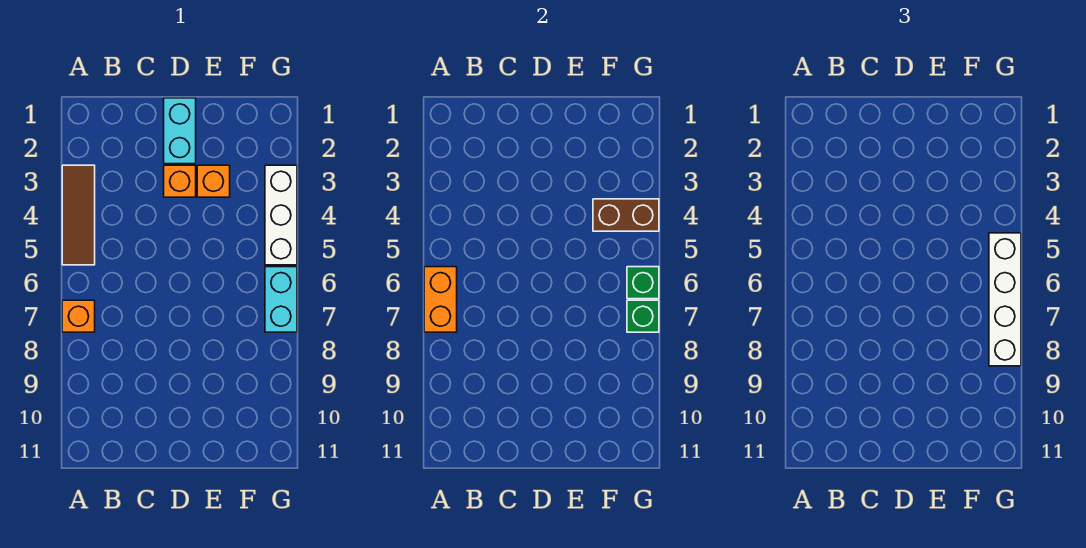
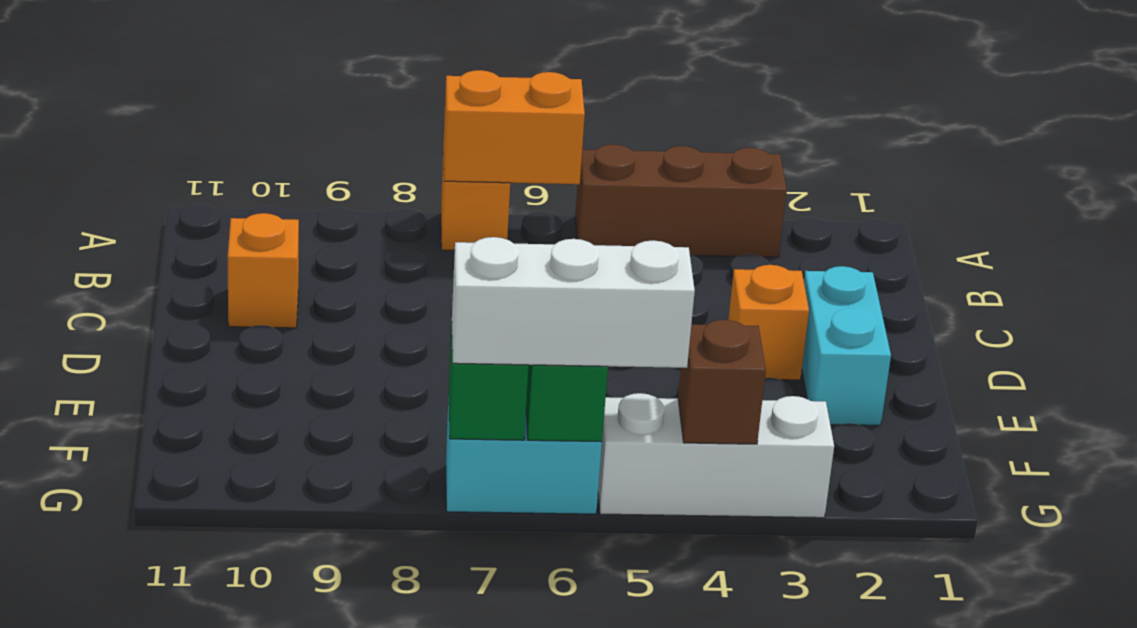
brown tile A3:A5 level 1 -> brown brick A3:A5 level 1
cyan brick D1:D2 level 1 -> cyan brick D2:E2 level 1
orange brick E3 level 1 -> orange brick C10 level 1
brown brick F4:G4 level 2 -> brown brick G4 level 2
white brick G5:G8 level 3 -> white brick G5:G7 level 3

